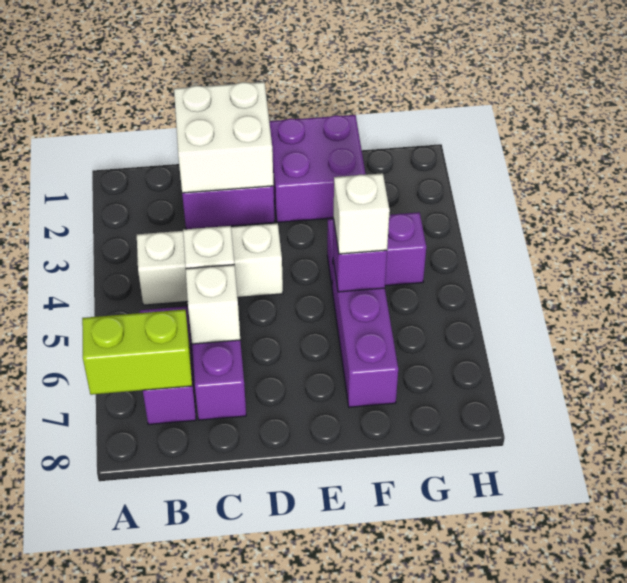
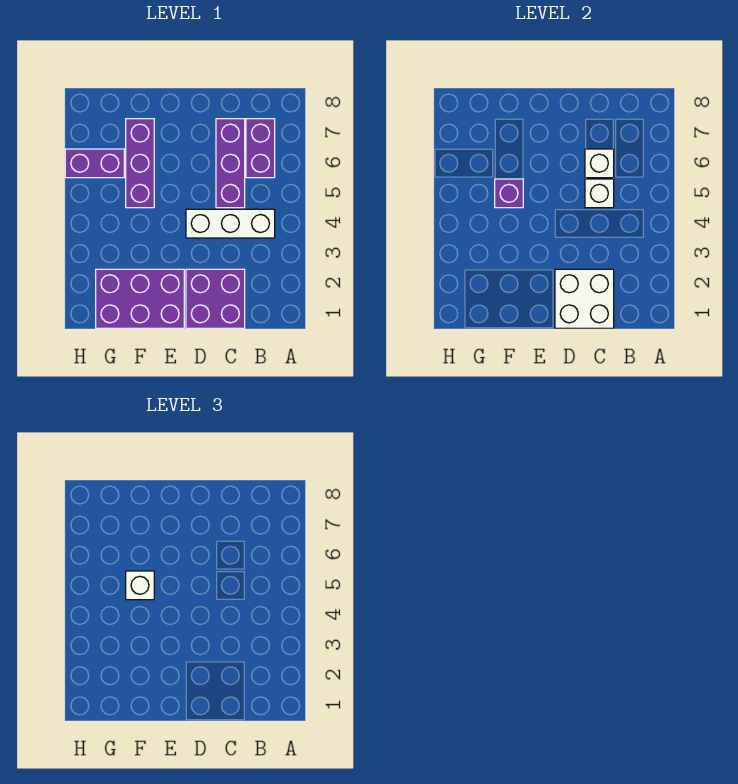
lime brick A7:B7 level 2 -> none
purple brick E1:F2 level 1 -> purple brick E1:G2 level 1
purple brick F4:G4 level 1 -> purple brick G6:H6 level 1

